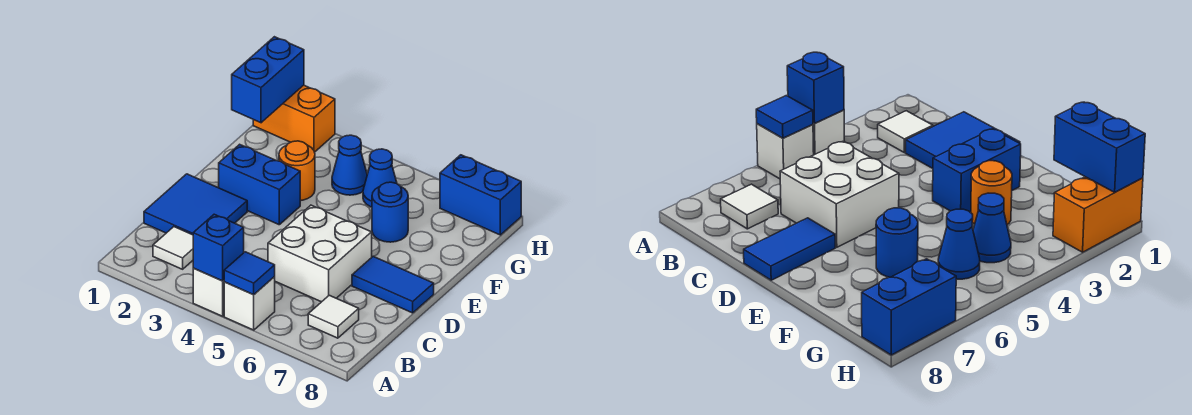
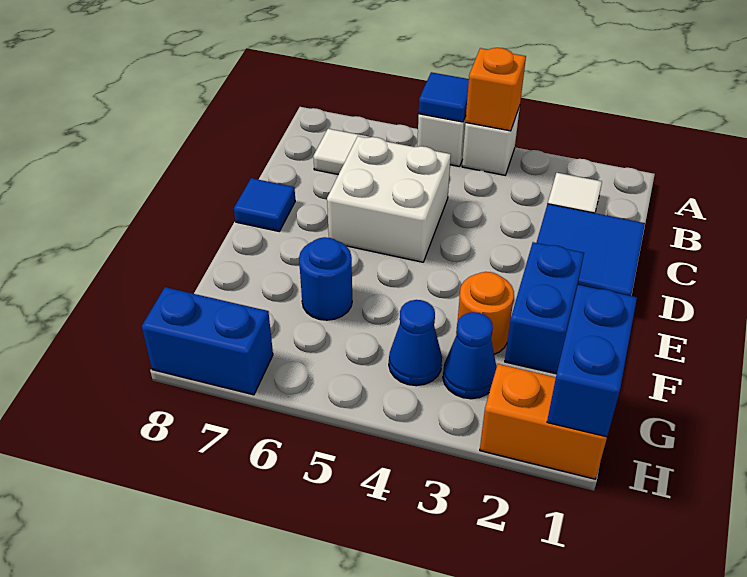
blue brick A4 level 2 -> orange brick A4 level 2
blue tile D7:D8 level 1 -> blue tile D8 level 1
blue brick E2:E3 level 1 -> blue brick E2:F2 level 1
blue cone G5 level 1 -> blue cone G3 level 1

